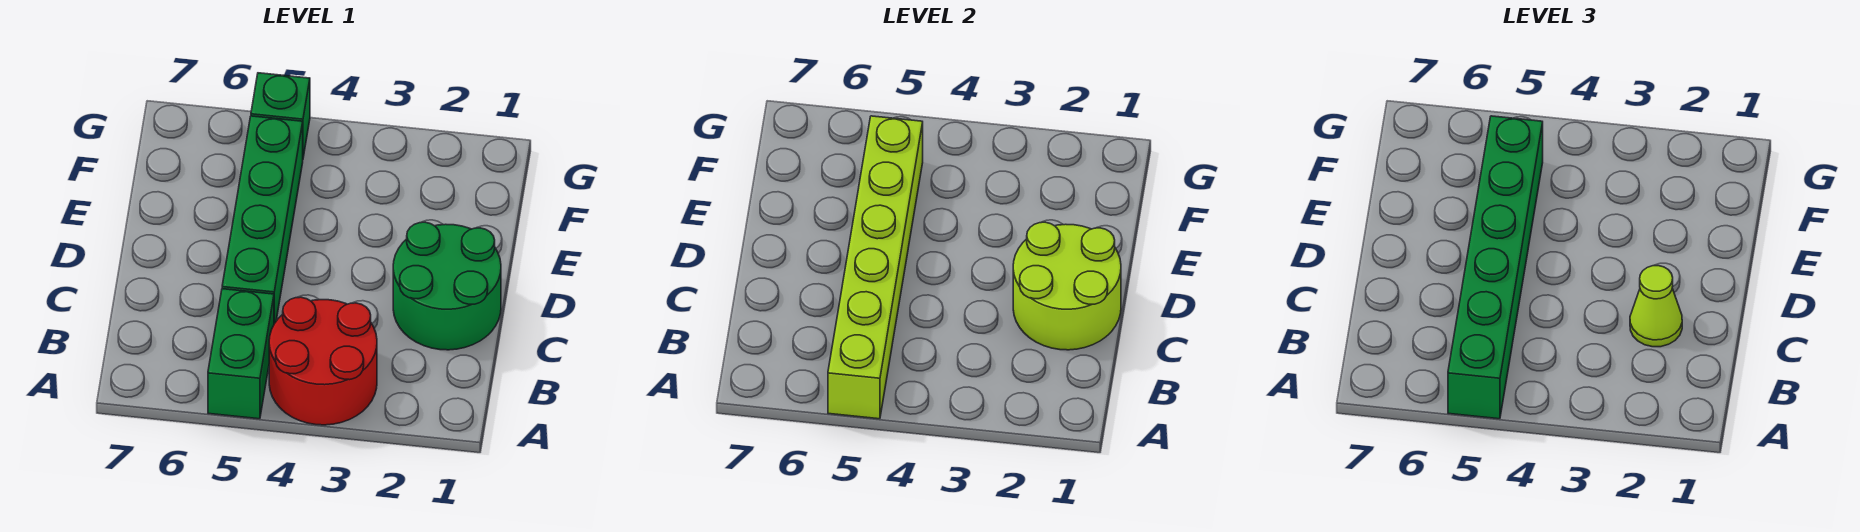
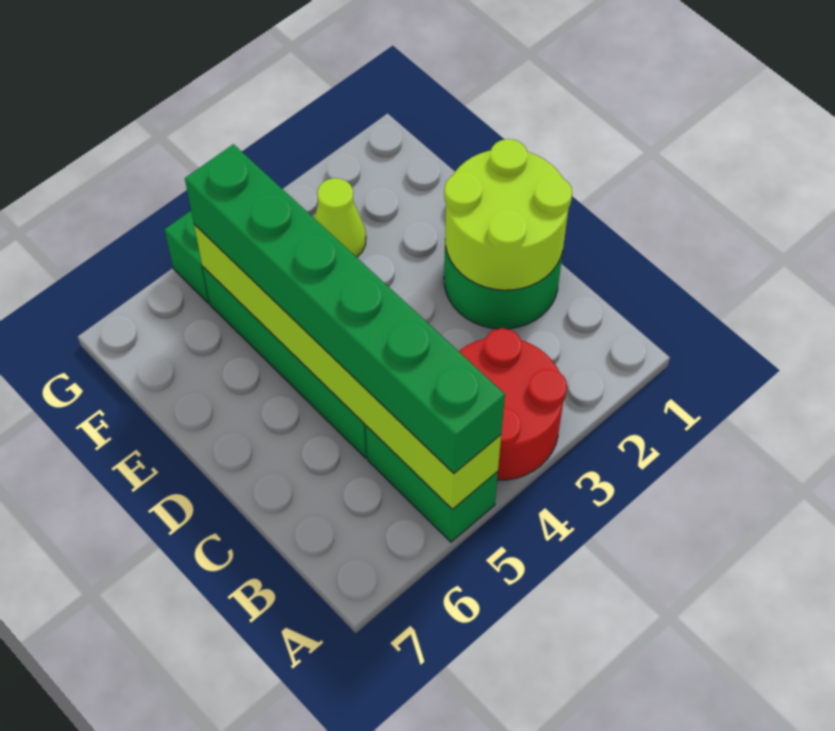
lime cone C2 level 3 -> lime cone F3 level 1

